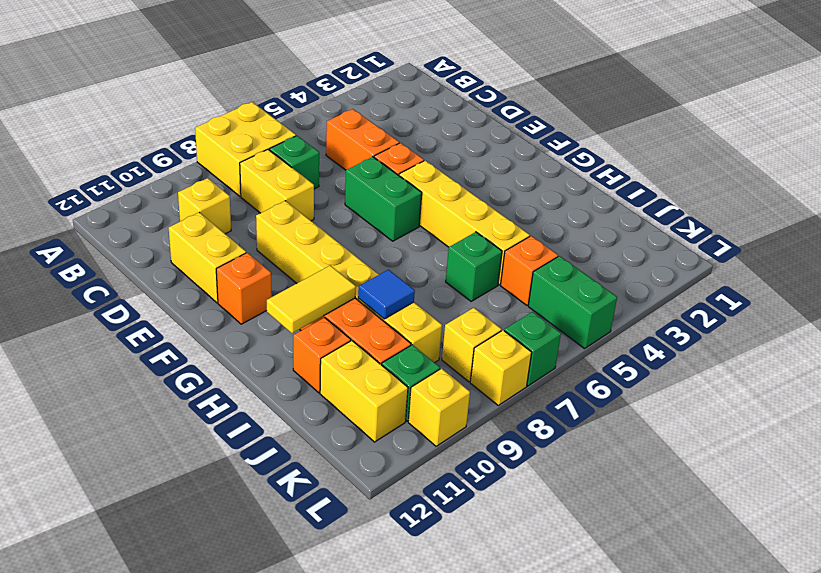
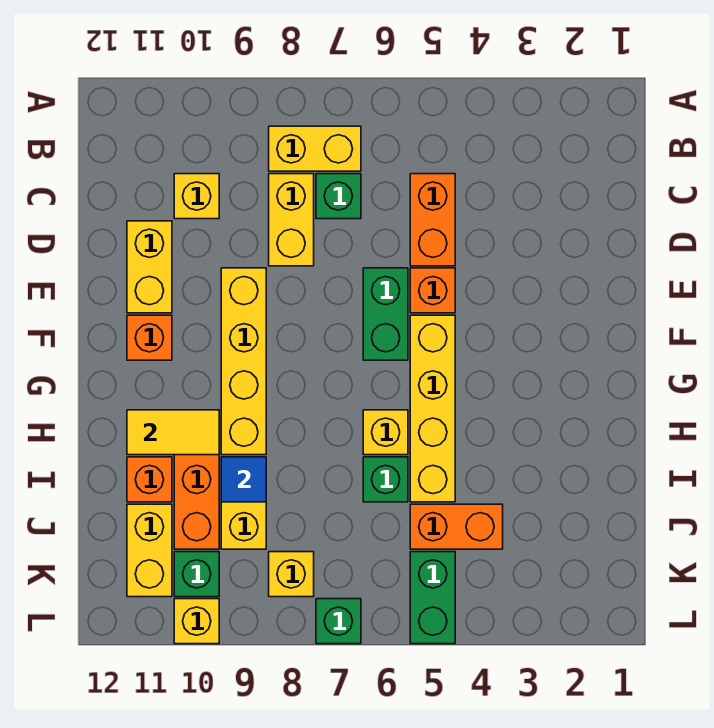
yellow brick A7:B8 level 1 -> yellow brick B7:B8 level 1
orange brick J5 level 1 -> orange brick J4:J5 level 1
yellow brick L8 level 1 -> yellow brick H6 level 1

